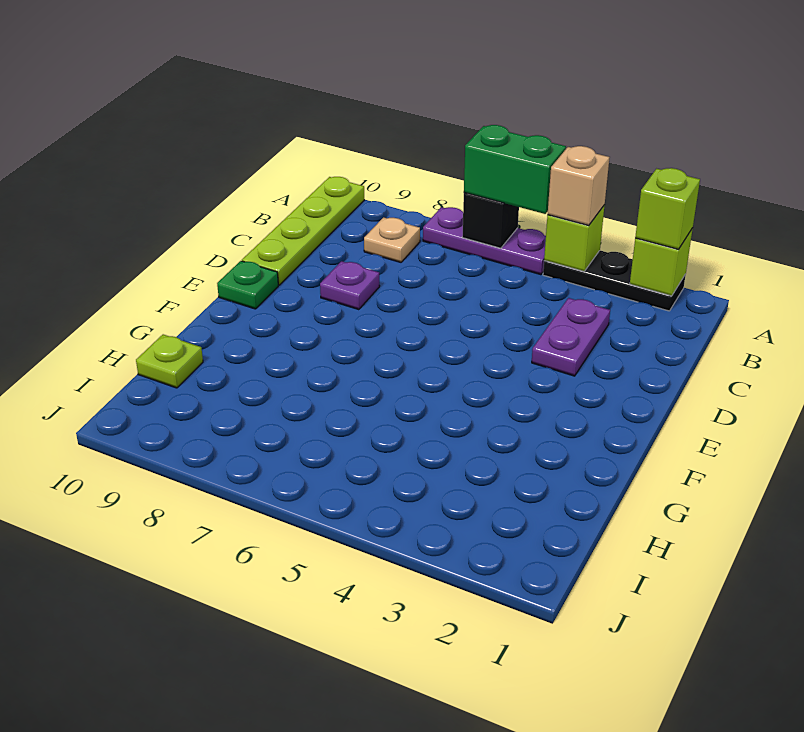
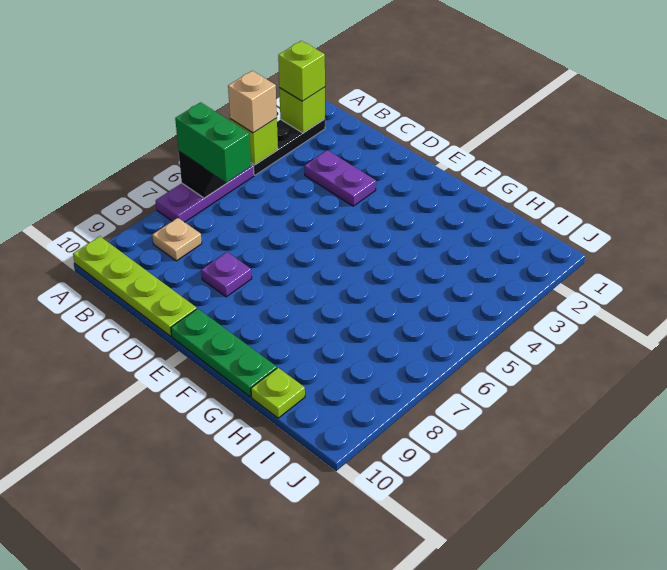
green brick A5:A6 level 3 -> green brick A6:B6 level 3
green plate E10 level 1 -> green plate E10:G10 level 1

